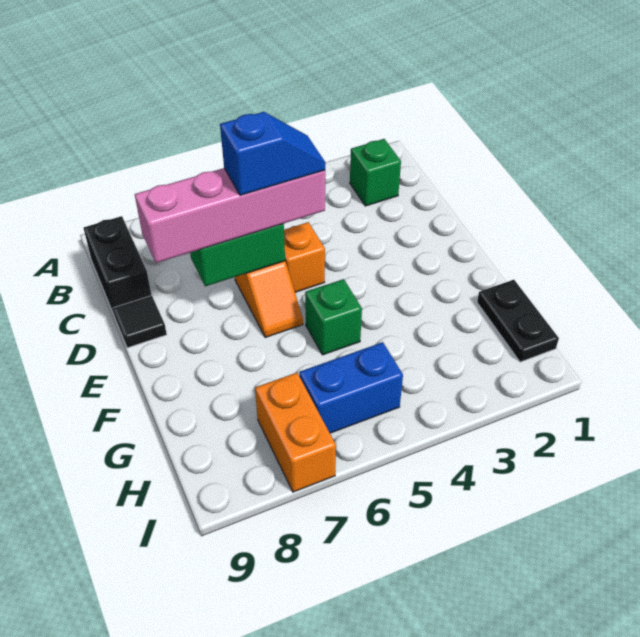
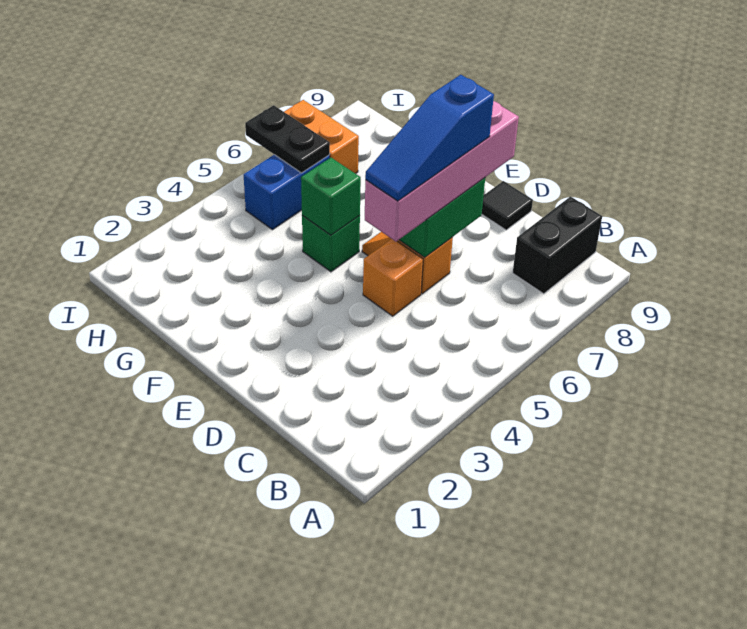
green brick B2 level 1 -> green brick F5 level 2
black brick B9:C9 level 1 -> black brick B8:B9 level 1
blue slope D5:D6 level 4 top 6 -> blue slope D5:D7 level 4 top 7
black plate G1:H1 level 1 -> black plate H6:I6 level 2

